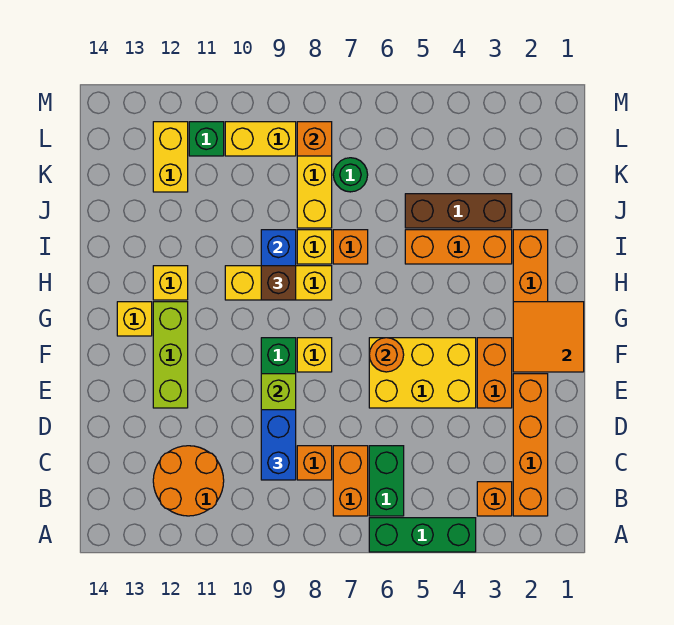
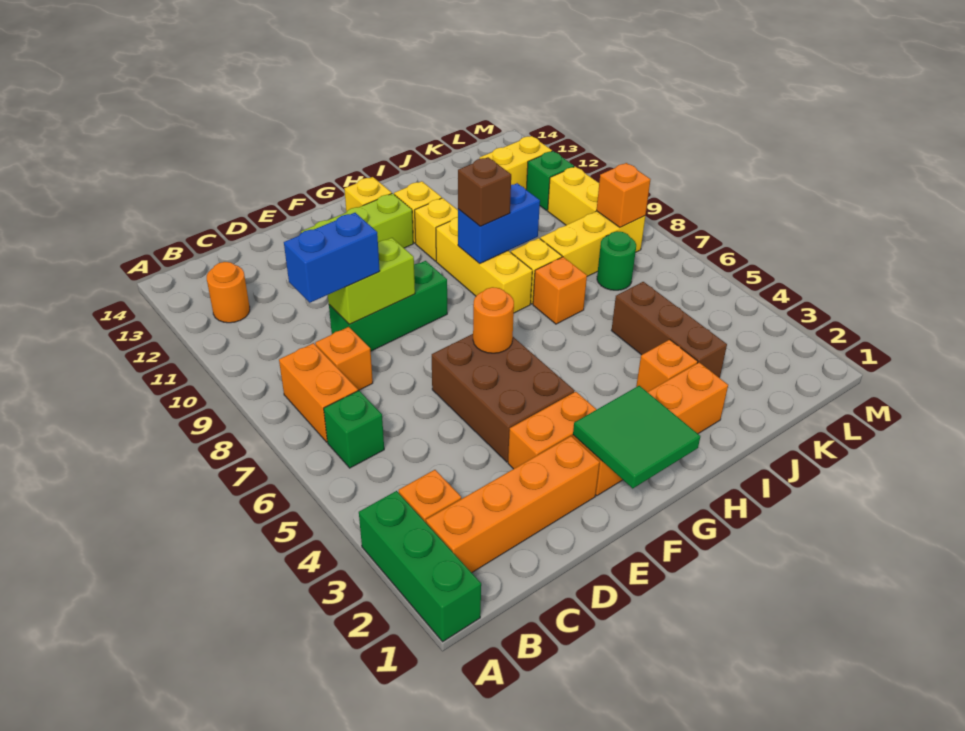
green brick A4:A6 level 1 -> green brick A1:A3 level 1
green brick B6:C6 level 1 -> green brick B6 level 1
orange brick B7:C7 level 1 -> orange brick B7:B8 level 1
orange round brick B11:C12 level 1 -> orange round brick B12 level 1
yellow brick E4:F6 level 1 -> brown brick E4:F6 level 1
orange tile F1:G2 level 2 -> green tile F1:G2 level 2
yellow brick F8 level 1 -> yellow brick H11 level 1
orange brick I3:I5 level 1 -> orange brick I3 level 1

